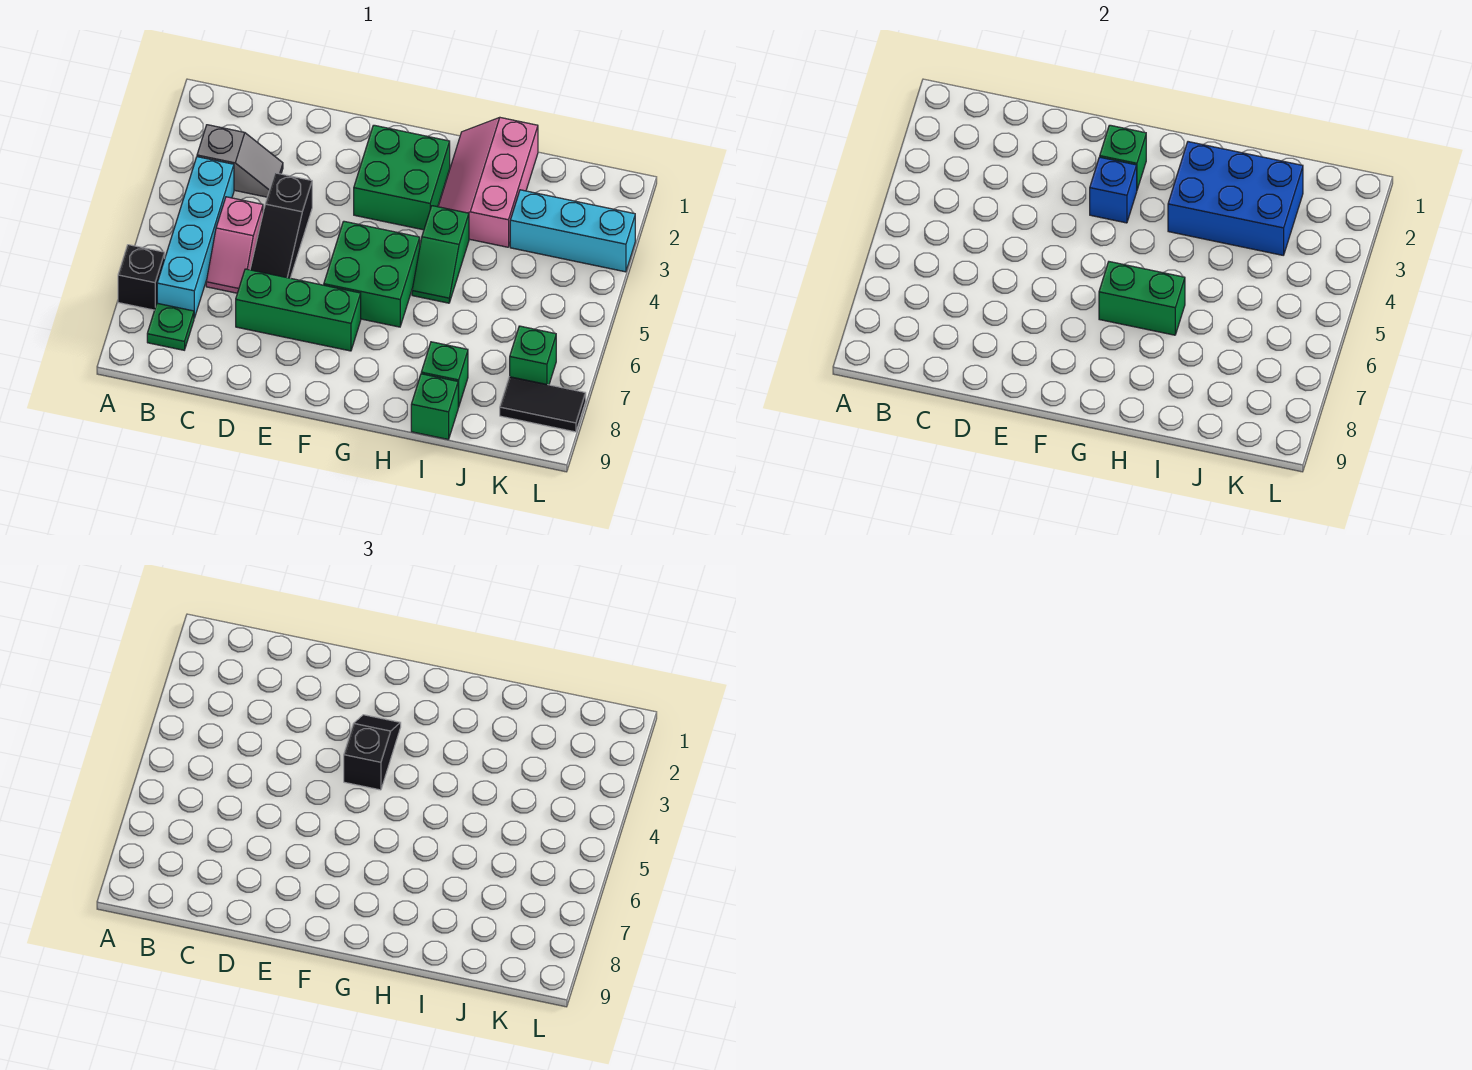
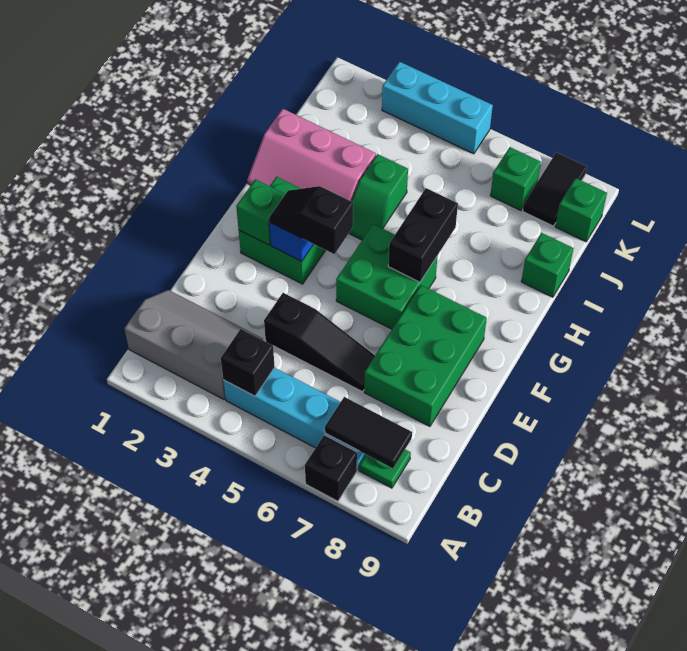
grey slope B3:C3 level 1 top B -> grey slope B1:C3 level 1 top B
none -> black brick B4 level 2
none -> black tile B7:B8 level 2
pink slope C5:C6 level 1 top 5 -> none
green brick D7:F7 level 1 -> green brick D7:F8 level 1
green brick G6:H6 level 2 -> black brick G6:H6 level 2
blue brick H2:J3 level 2 -> none
green slope H4:H5 level 1 top 4 -> green slope H4:I4 level 1 top I
green brick I8 level 1 -> green brick K9 level 1
cyan brick J3:L3 level 1 -> cyan brick L3:L5 level 1

